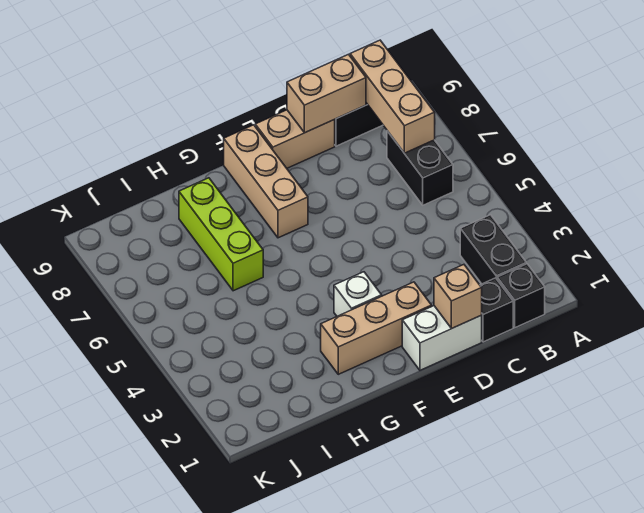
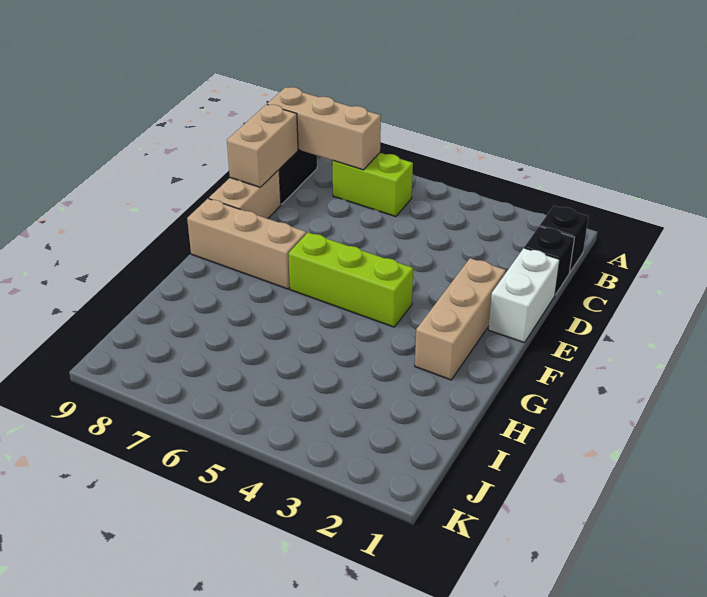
black brick B2:B3 level 1 -> none
black brick B6:B7 level 1 -> lime brick B6:B7 level 1
tan brick D1 level 2 -> none
white brick F3 level 1 -> none
lime brick H6:H8 level 1 -> lime brick F4:F6 level 1

